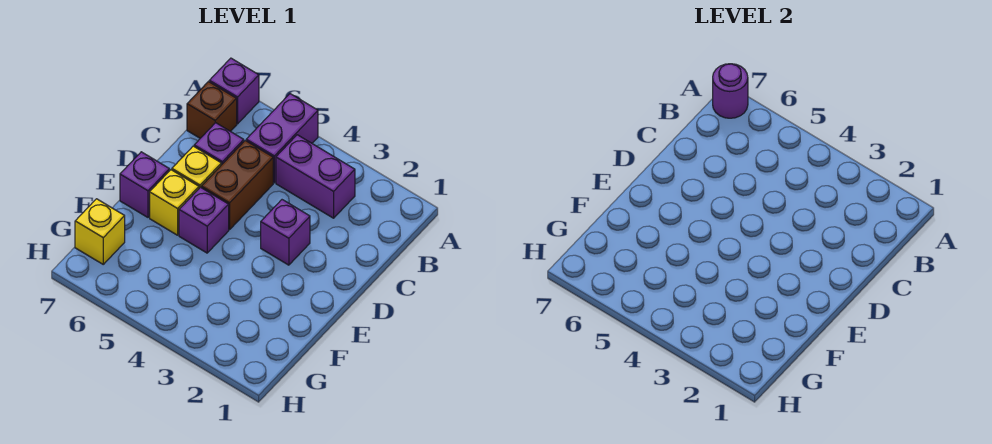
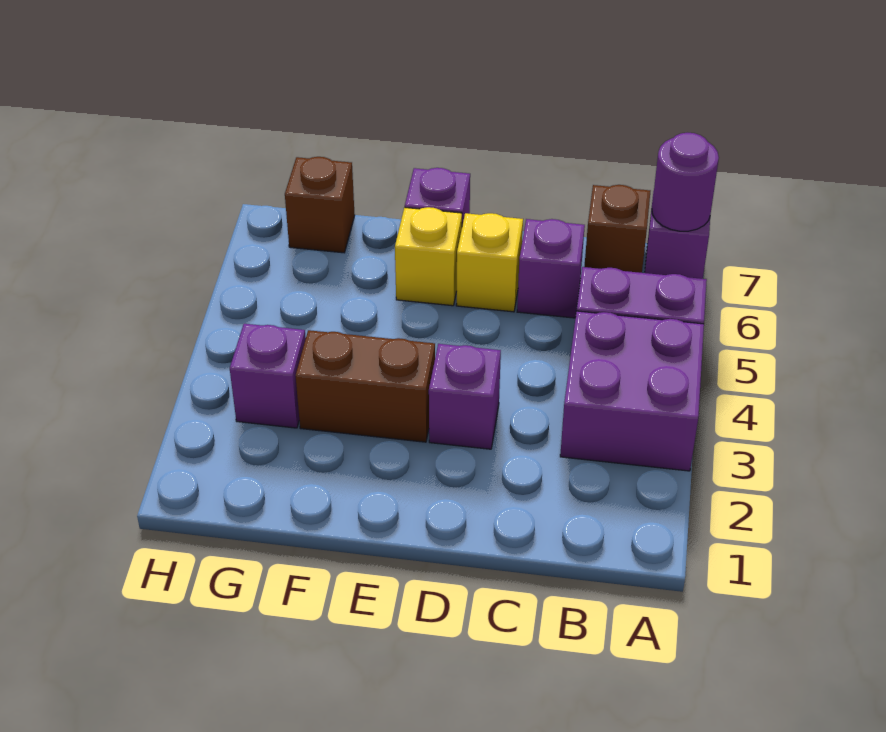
purple brick B3:B4 level 1 -> purple brick A3:B4 level 1
brown brick C5:D5 level 1 -> brown brick E3:F3 level 1
purple brick E5 level 1 -> purple brick G3 level 1
yellow brick G7 level 1 -> brown brick G7 level 1

